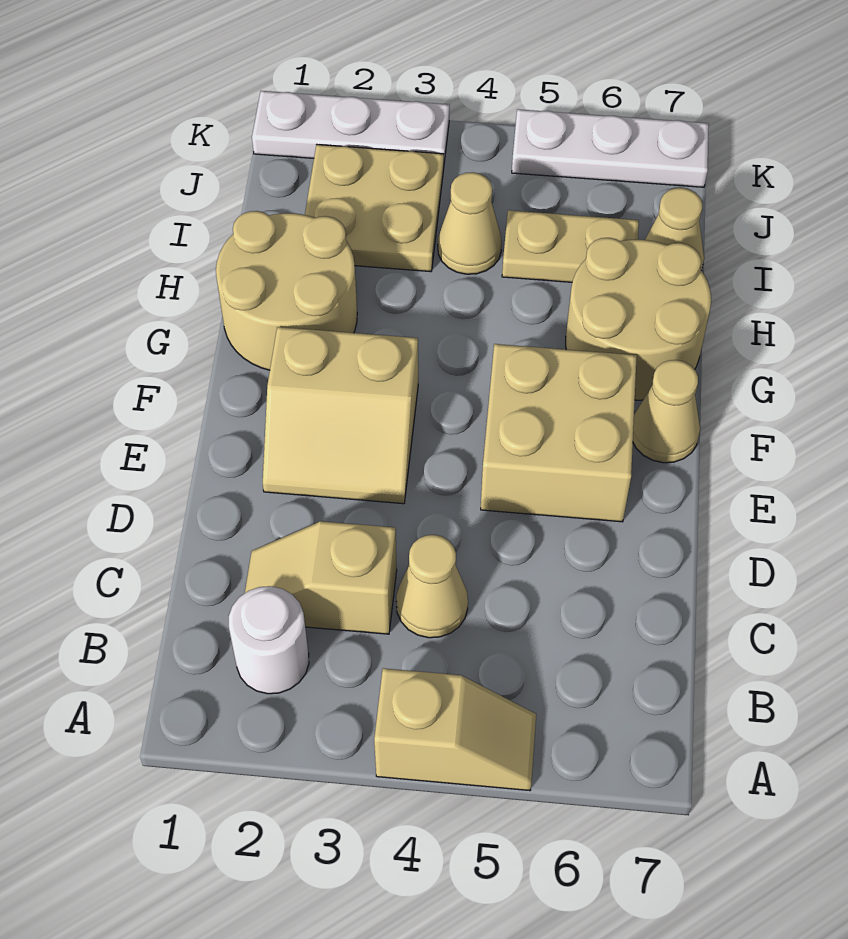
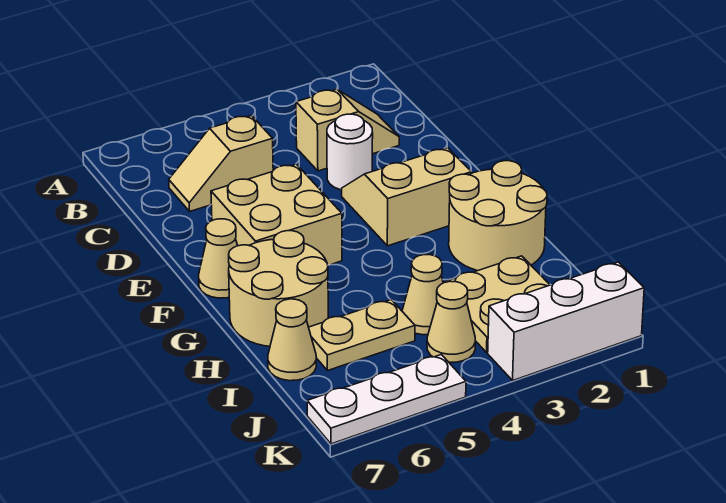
tan slope A4:A5 level 1 top 4 -> tan slope C5:C6 level 1 top 5
white round brick B2 level 1 -> white round brick D3 level 1
tan cone C4 level 1 -> tan cone J4 level 1
white plate K1:K3 level 1 -> white brick K1:K3 level 1

